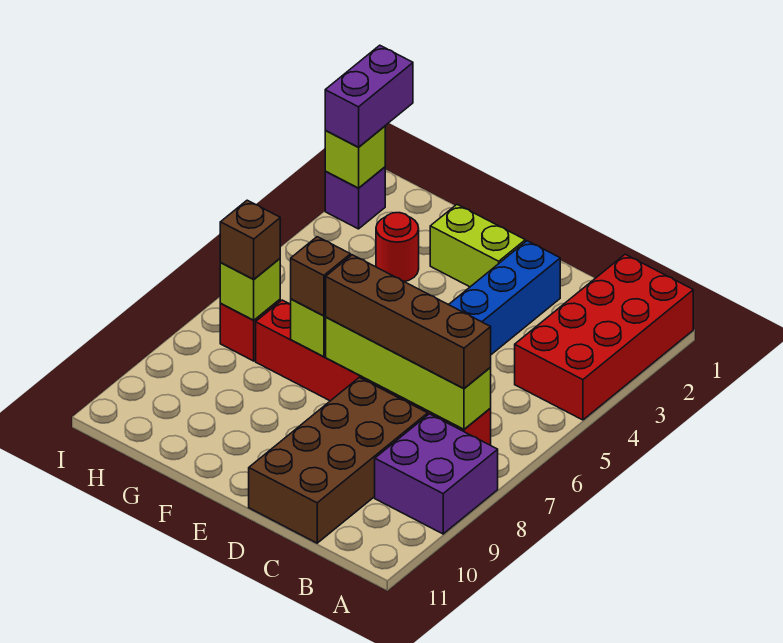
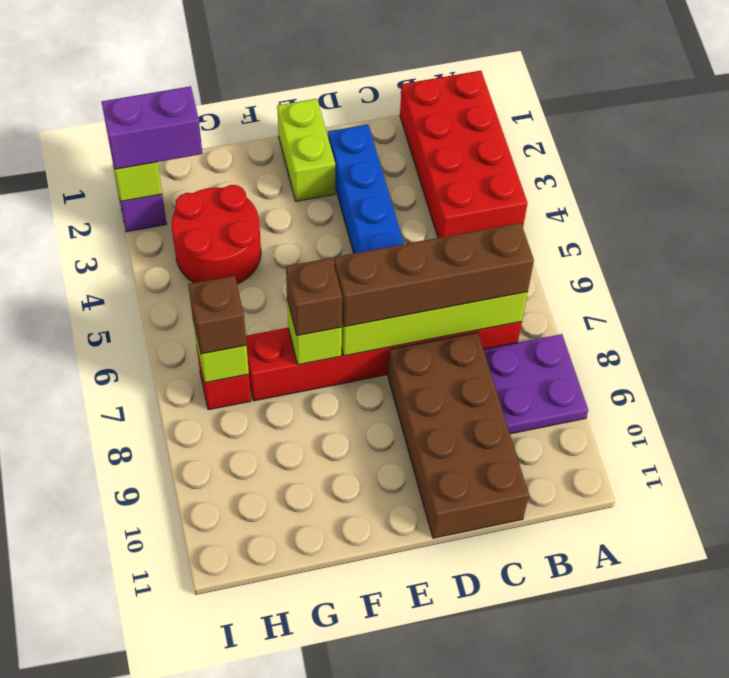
purple brick A8:B9 level 1 -> purple plate A8:B9 level 1
lime brick E2:F2 level 1 -> lime brick E1:E2 level 1
red round brick G3 level 1 -> red round brick G3:H4 level 1
purple brick I1:I2 level 3 -> purple brick H2:I2 level 3

